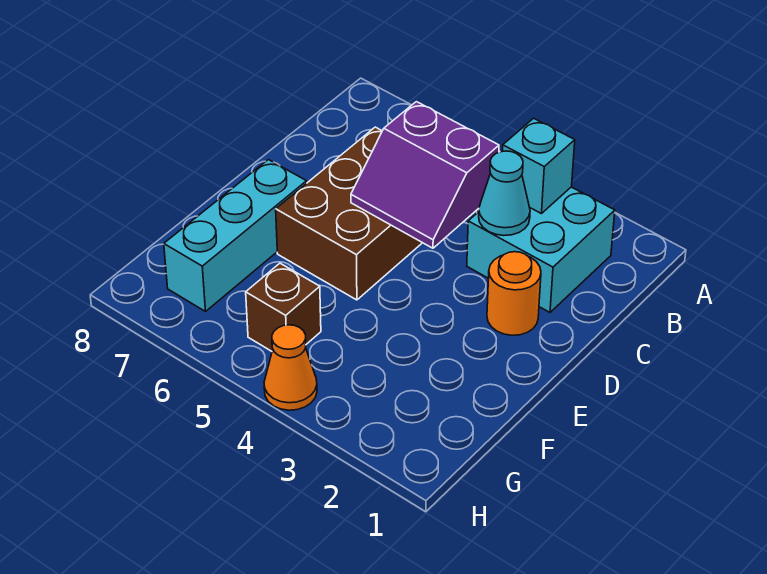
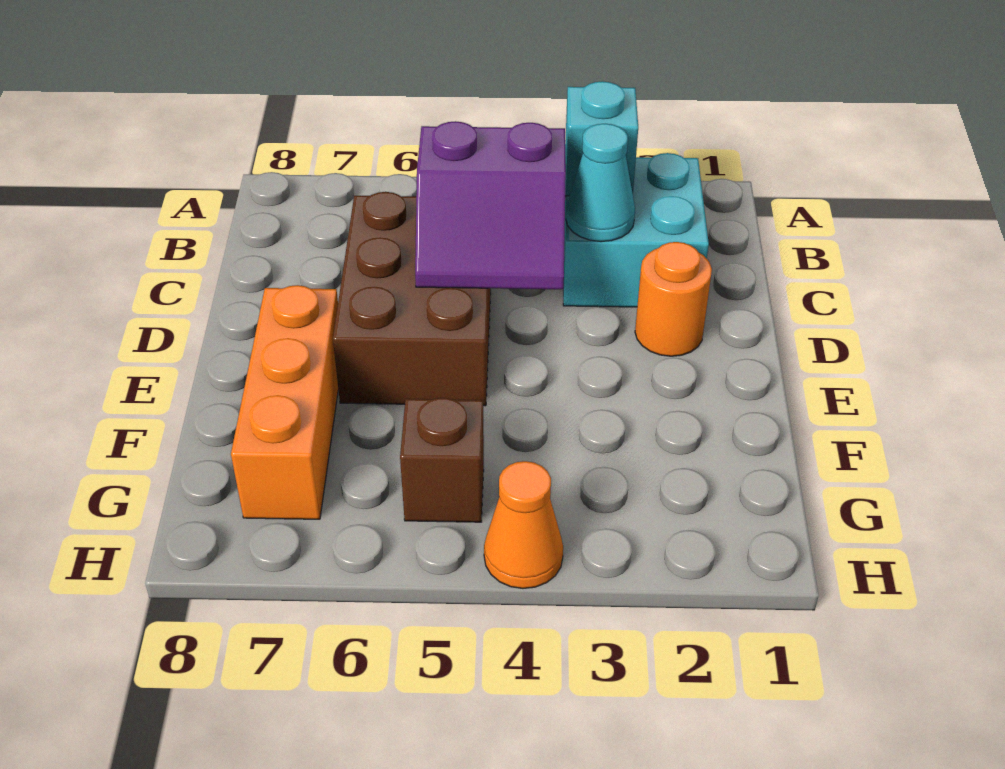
cyan brick E7:G7 level 1 -> orange brick E7:G7 level 1

